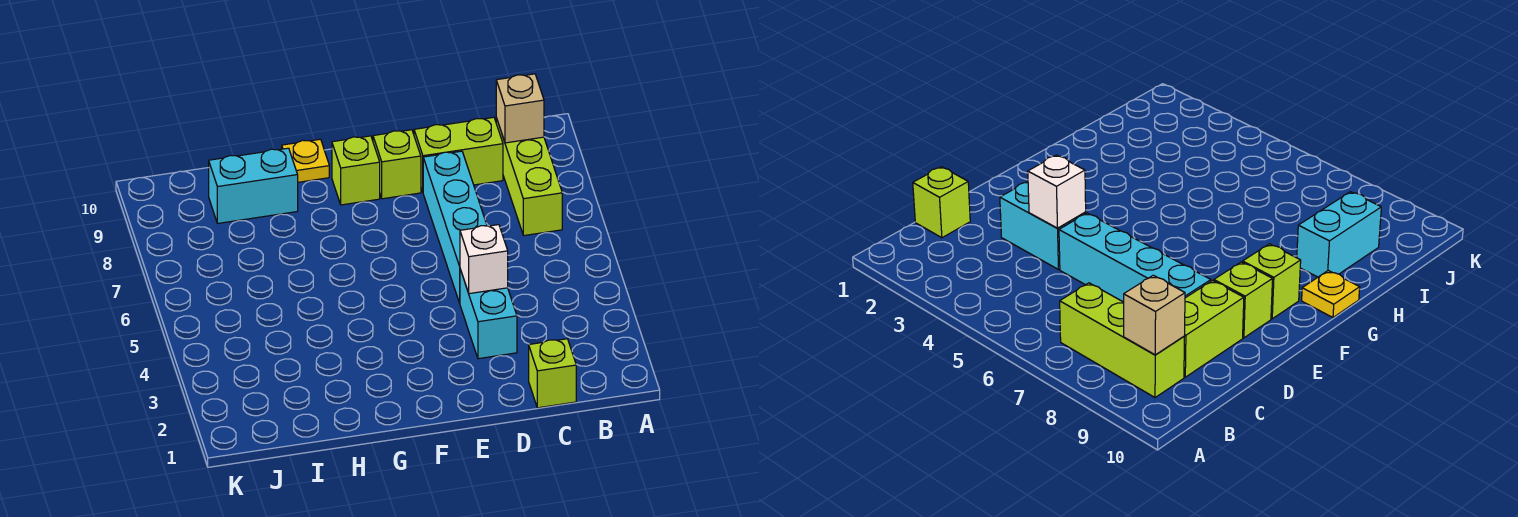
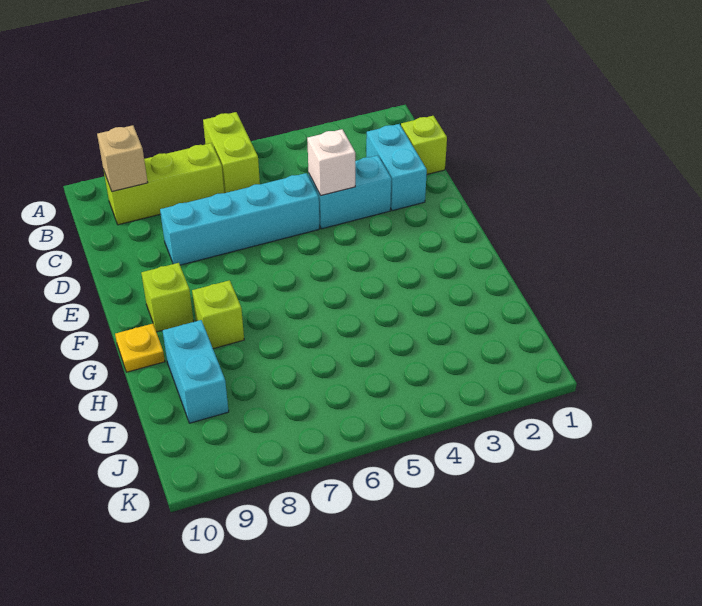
none -> cyan brick C2:D2 level 1
lime brick C9:D9 level 1 -> lime brick A6:B6 level 1
lime brick E9 level 1 -> lime brick G8 level 1

